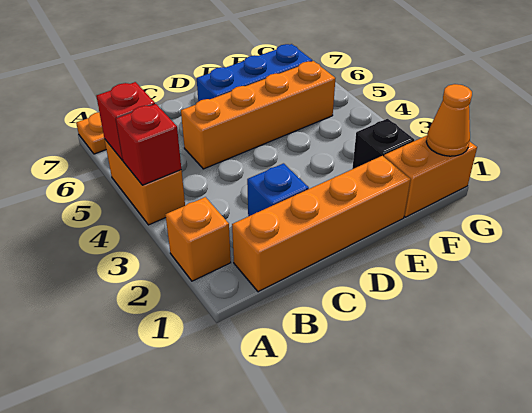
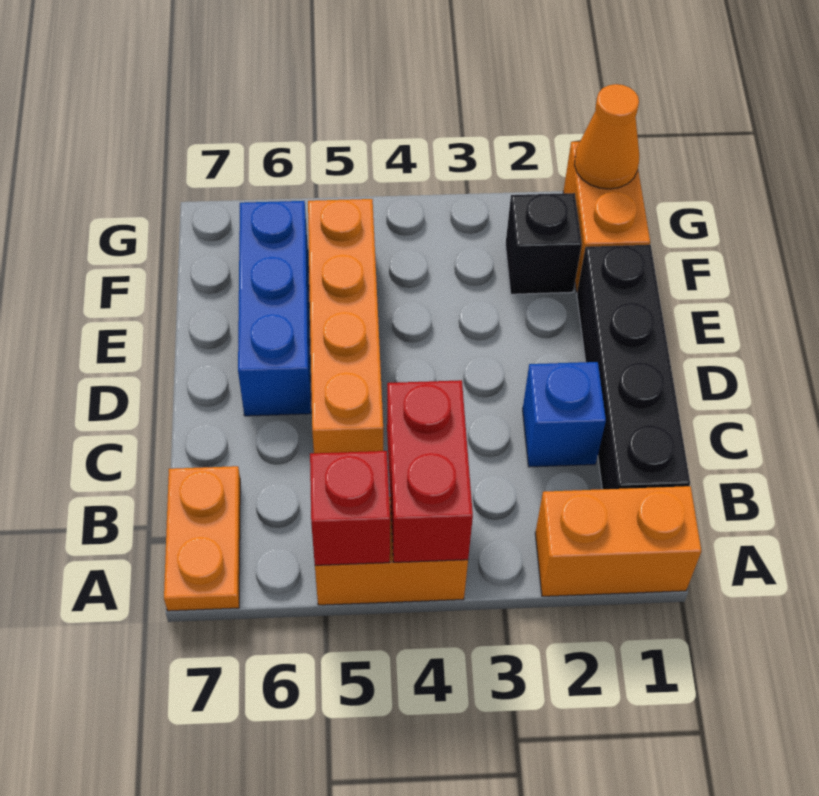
orange brick A2 level 1 -> orange brick A1:A2 level 1
red brick A4 level 2 -> red brick A4:B4 level 2
orange brick B1:E1 level 1 -> black brick B1:E1 level 1

